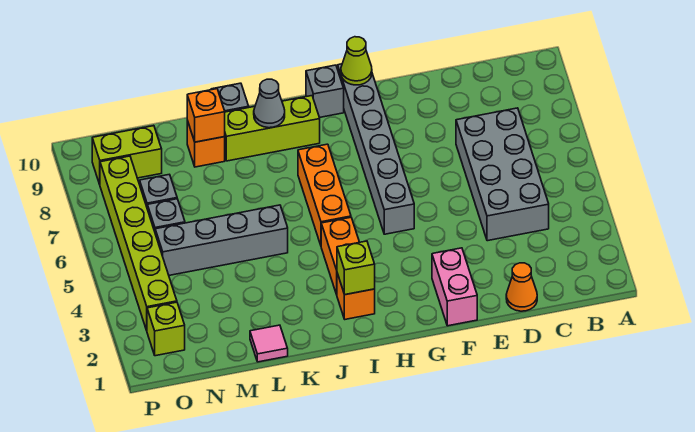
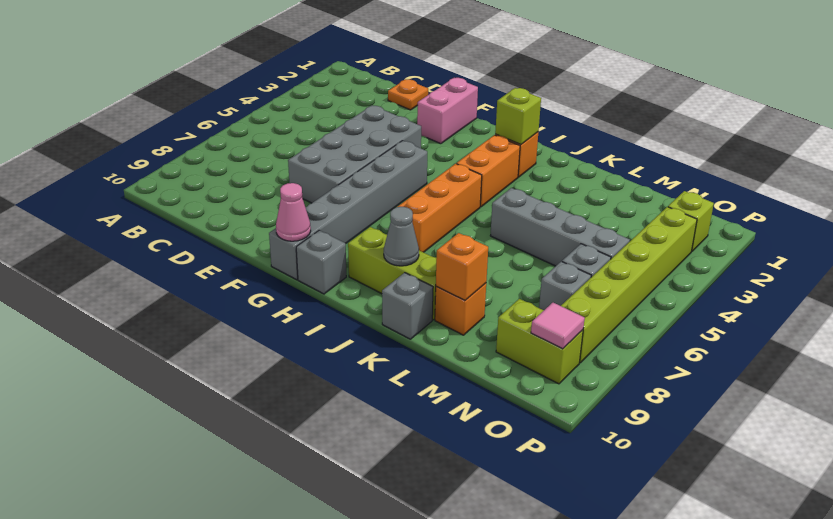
grey brick C4:D7 level 1 -> grey brick E4:F7 level 1
orange cone D1 level 1 -> orange plate D1 level 1
lime cone G10 level 2 -> pink cone G10 level 2
pink tile L1 level 1 -> pink tile O9 level 2

